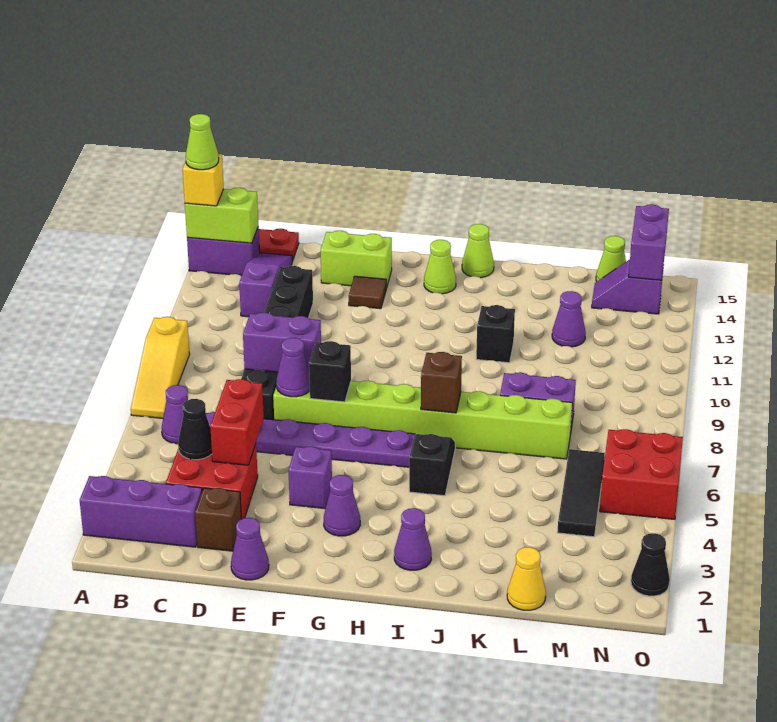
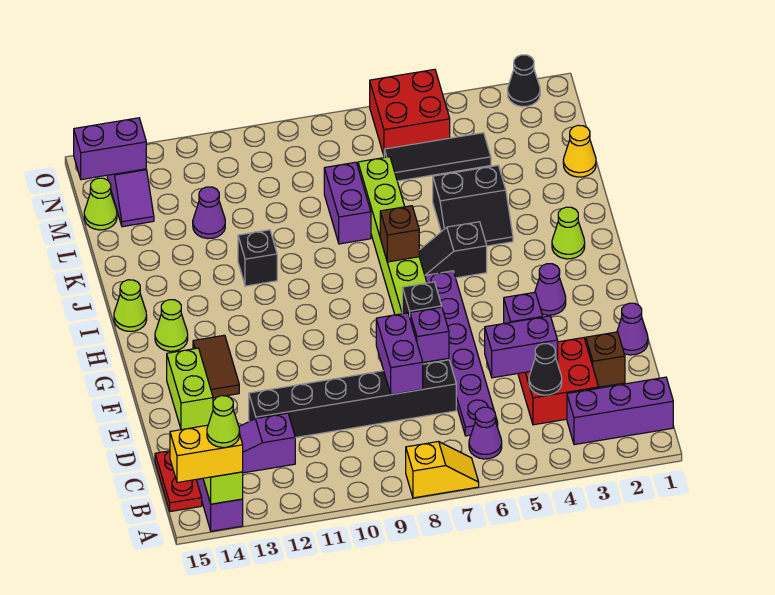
purple brick A2:C2 level 1 -> purple brick B1:B3 level 1
yellow slope A7:A9 level 1 top 9 -> yellow slope A7:A8 level 1 top 8
yellow brick A14 level 3 -> yellow brick A14:A15 level 3
red brick D4:D5 level 2 -> purple brick D4:D5 level 2
purple cone E7 level 2 -> purple brick E7 level 2
brown tile F13 level 1 -> brown tile F13:G13 level 1
purple cone I2 level 1 -> lime cone I2 level 1
none -> black slope J4:K5 level 1 top K

